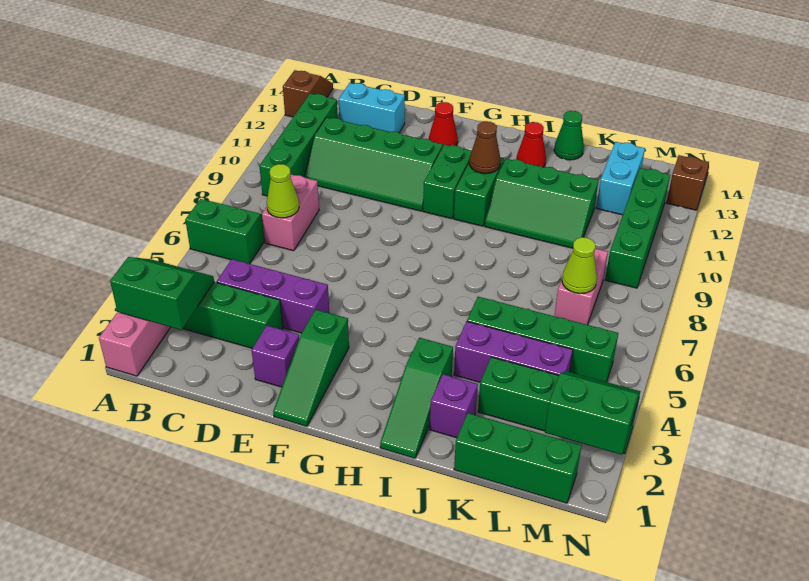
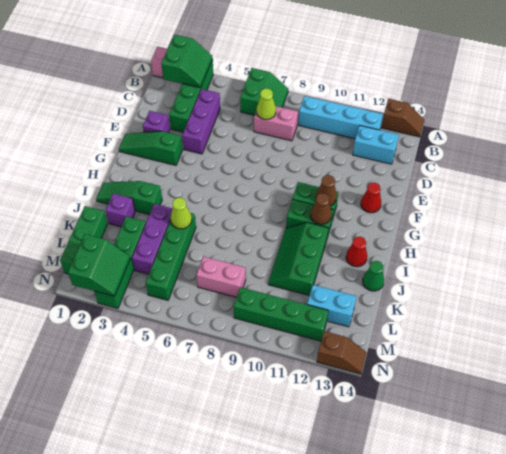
green brick B9:B12 level 1 -> cyan brick B9:B12 level 1
green slope C10:F11 level 1 top 11 -> none
cyan brick C13:D13 level 1 -> cyan brick C12:C13 level 1
none -> brown cone G11 level 2
lime cone L7 level 2 -> lime cone J5 level 2

